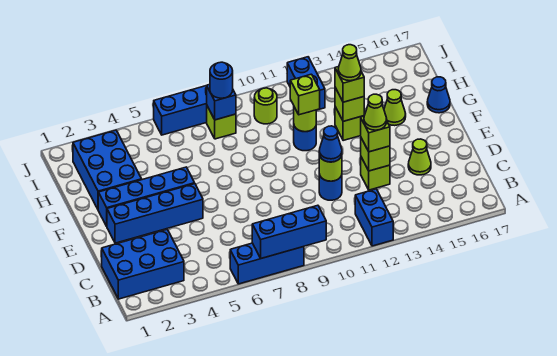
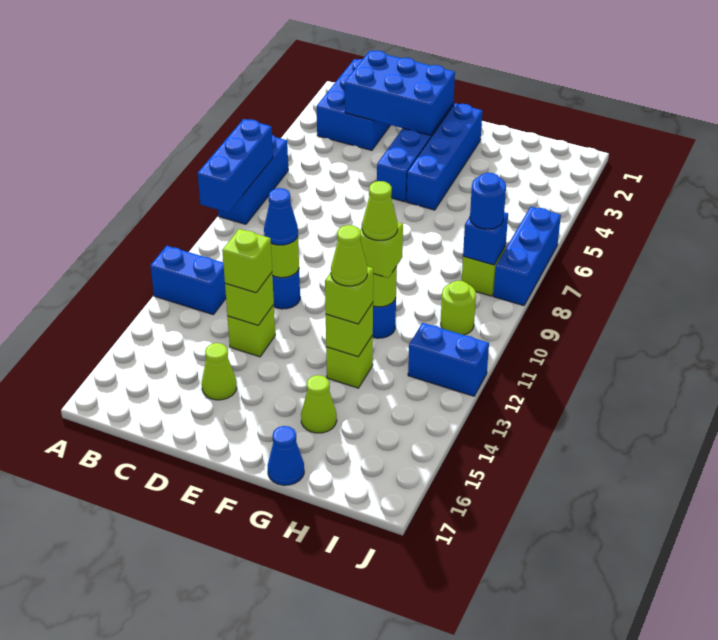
lime cone D13 level 4 -> lime cone G11 level 4
blue brick G2:I3 level 1 -> blue brick C2:E3 level 2

